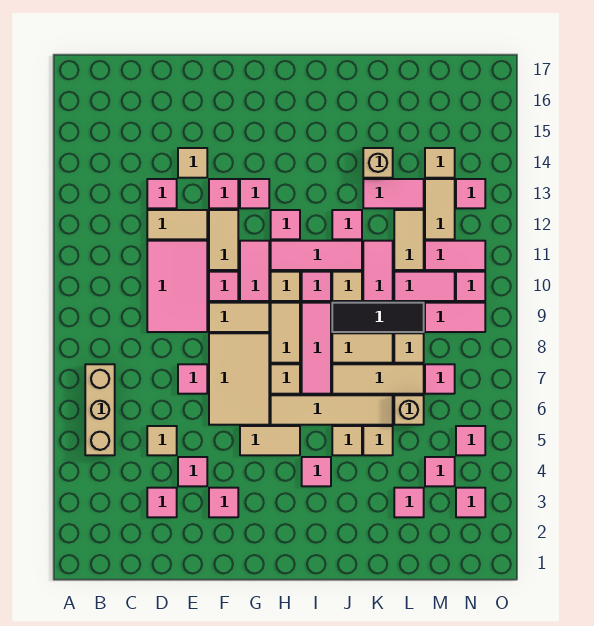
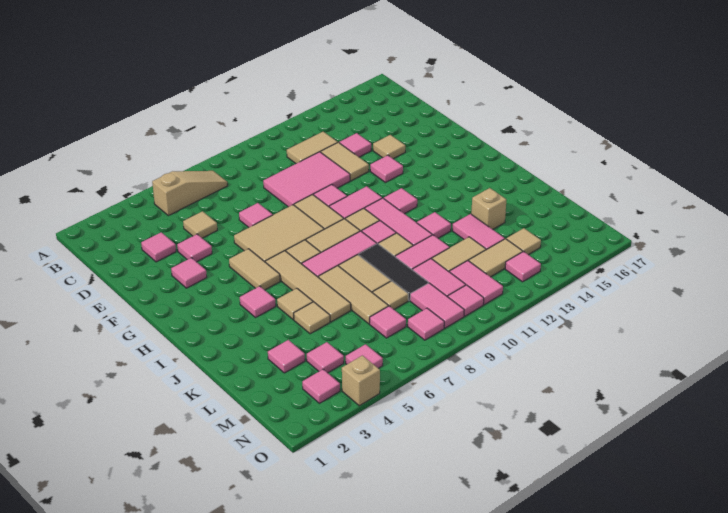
tan brick B5:B7 level 1 -> tan slope B5:B7 level 1 top 5
tan tile F11:F12 level 1 -> tan tile C11:C12 level 1
pink tile G13 level 1 -> pink tile N8 level 1
tan brick L6 level 1 -> tan brick O4 level 1

